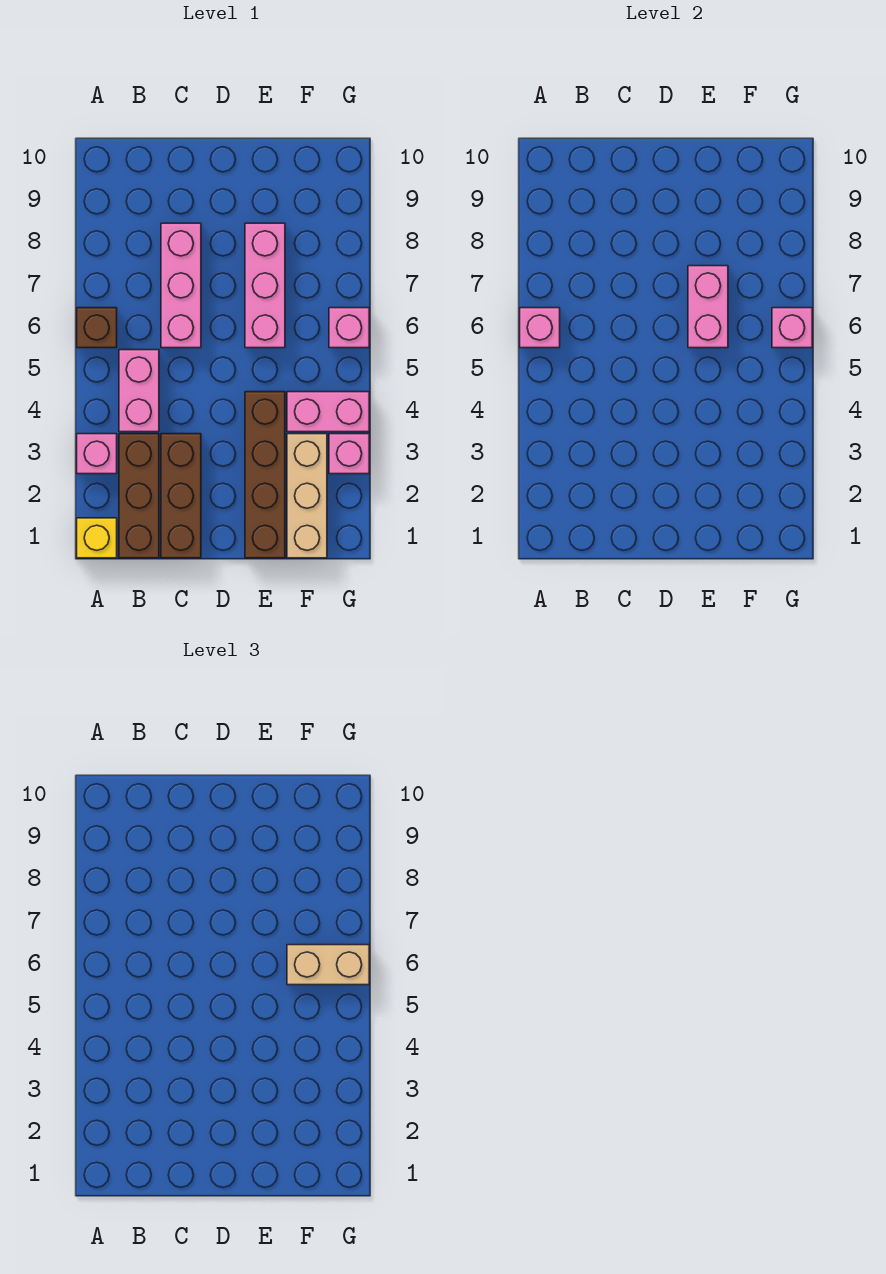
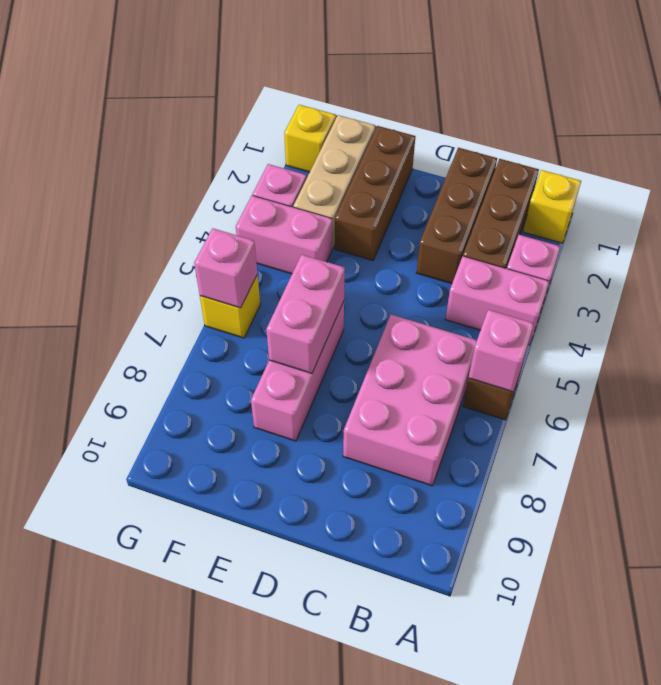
pink brick B4:B5 level 1 -> pink brick A4:B4 level 1
pink brick C6:C8 level 1 -> pink brick B6:C8 level 1
brown brick E1:E4 level 1 -> brown brick E1:E3 level 1
tan brick F6:G6 level 3 -> none
none -> yellow brick G1 level 1
pink brick G6 level 1 -> yellow brick G6 level 1

